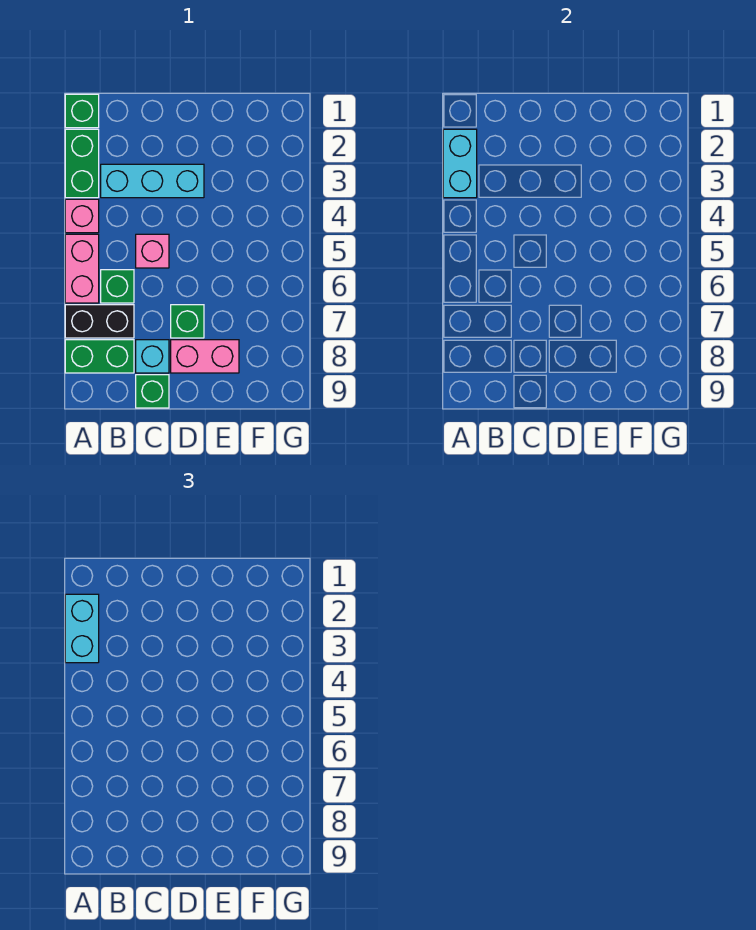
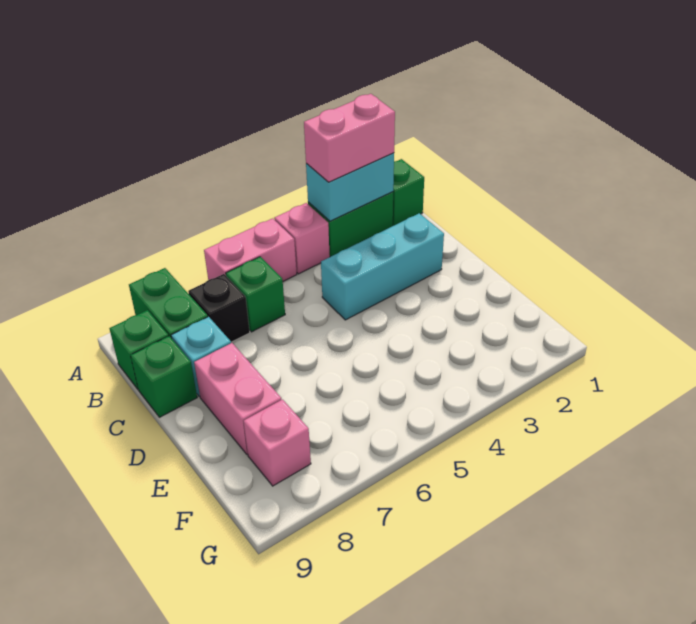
cyan brick A2:A3 level 3 -> pink brick A2:A3 level 3
black brick A7:B7 level 1 -> black brick B7 level 1
cyan brick B3:D3 level 1 -> cyan brick C2:C4 level 1
pink brick C5 level 1 -> pink brick F8 level 1
green brick D7 level 1 -> green brick B9 level 1

